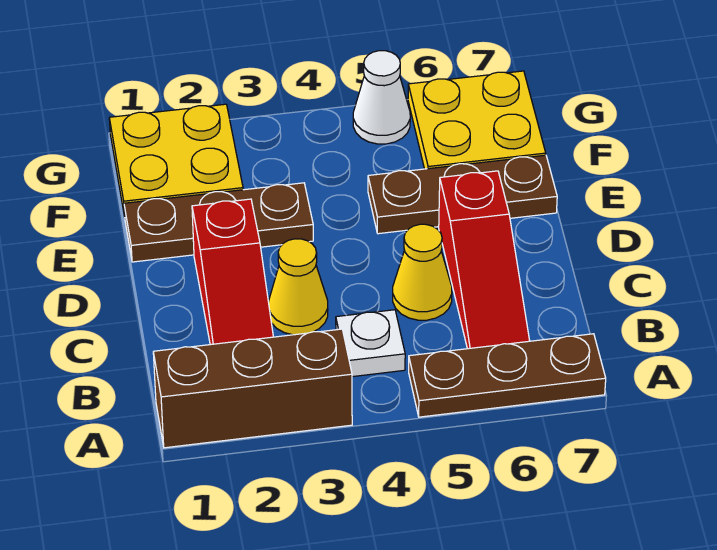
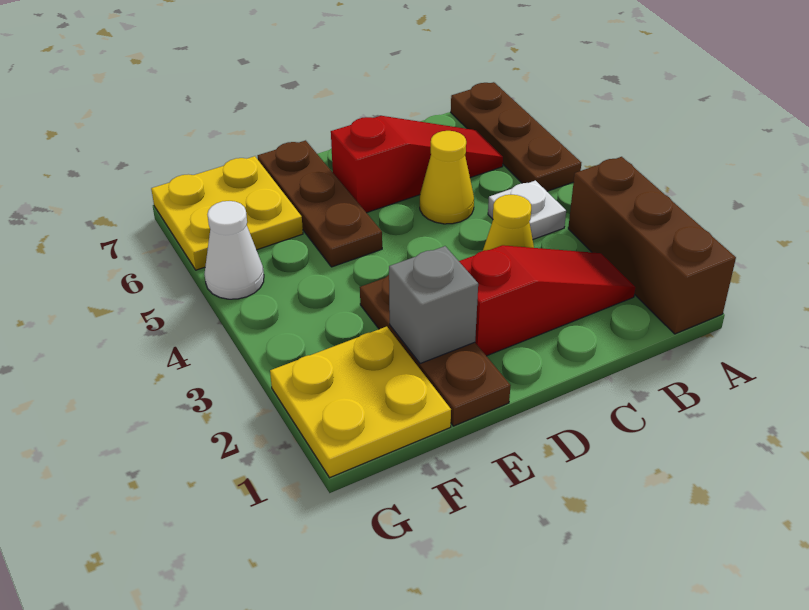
none -> grey brick E2 level 2

